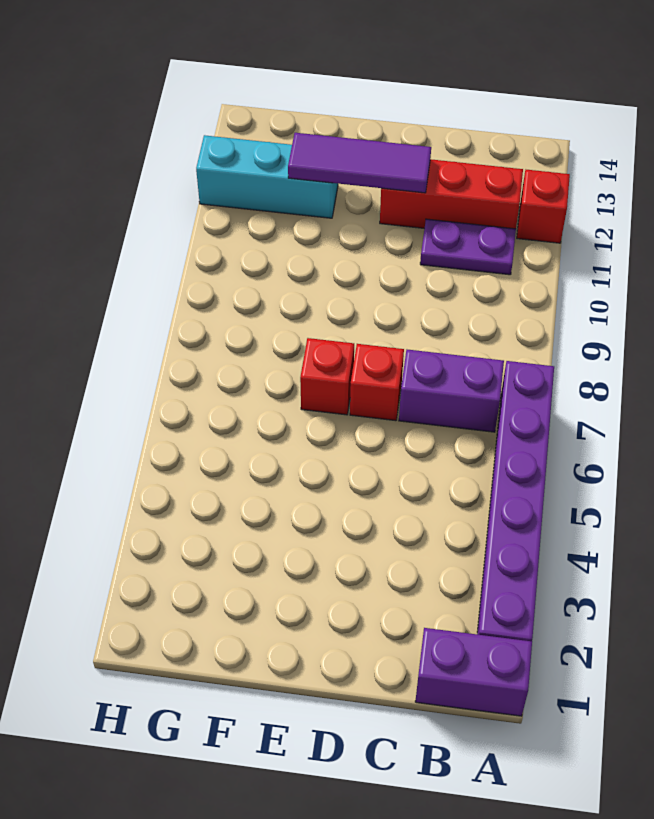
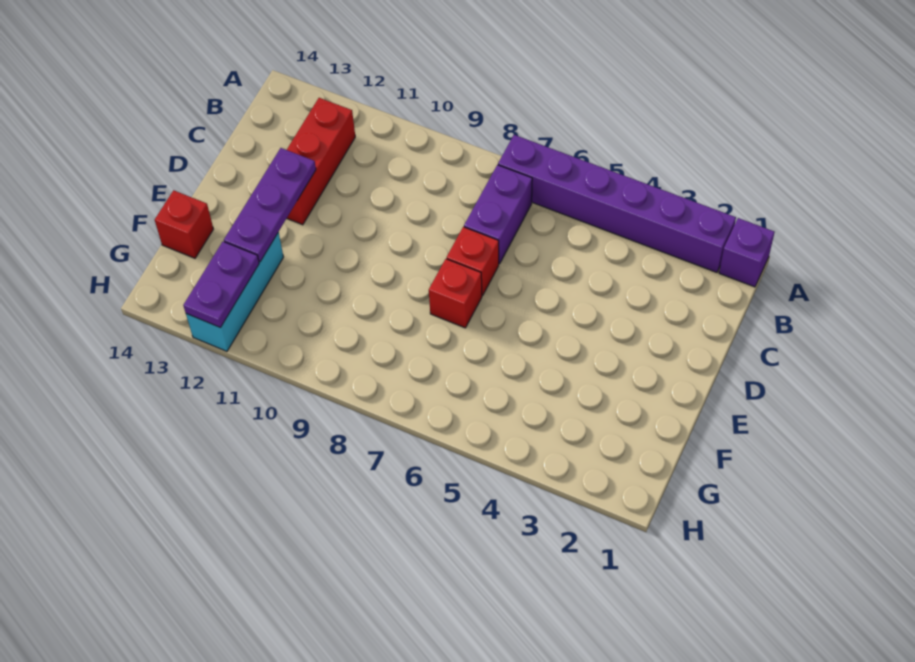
purple brick A1:B1 level 1 -> purple brick A1 level 1
red brick A12 level 1 -> red brick F14 level 1
purple plate B11:C11 level 1 -> purple plate G12:H12 level 2
purple tile D12:F12 level 2 -> purple plate D12:F12 level 2

